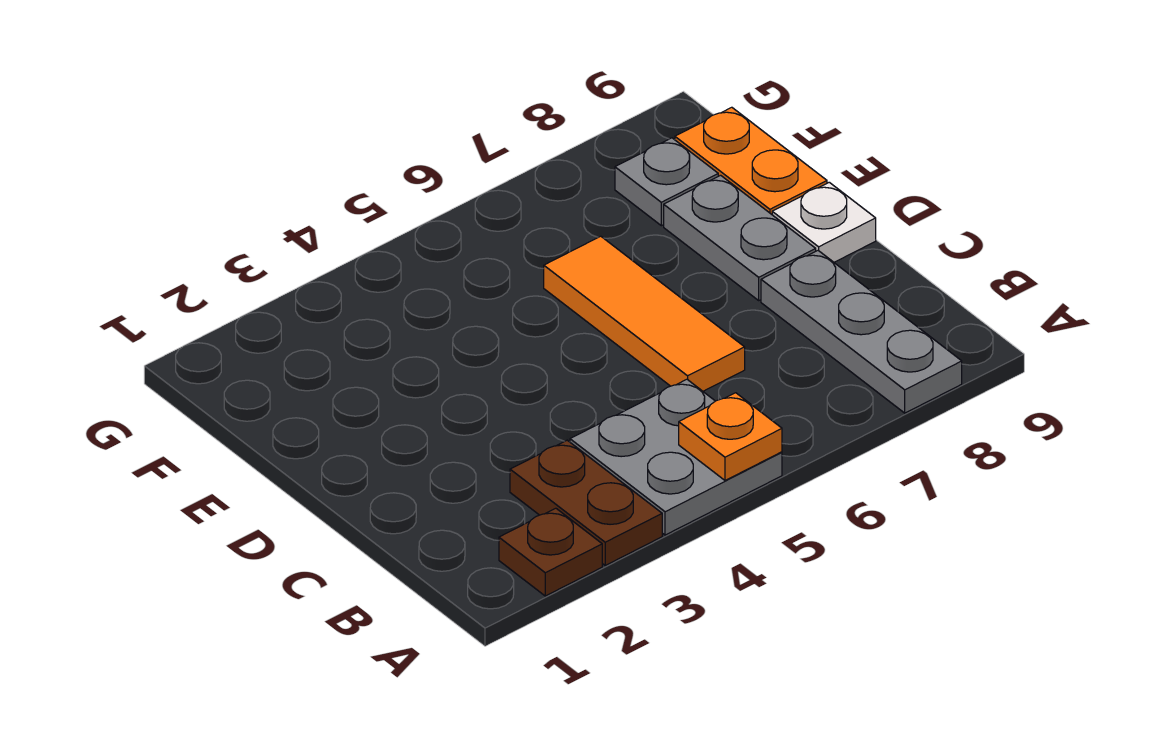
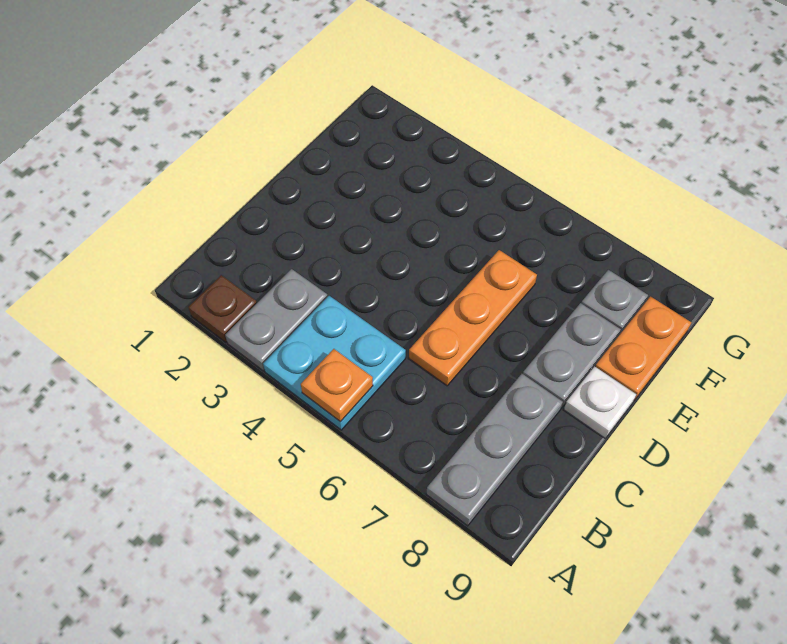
brown plate A3:B3 level 1 -> grey plate A3:B3 level 1
grey plate A4:B5 level 1 -> cyan plate A4:B5 level 1
orange tile C6:E6 level 1 -> orange plate C6:E6 level 1

